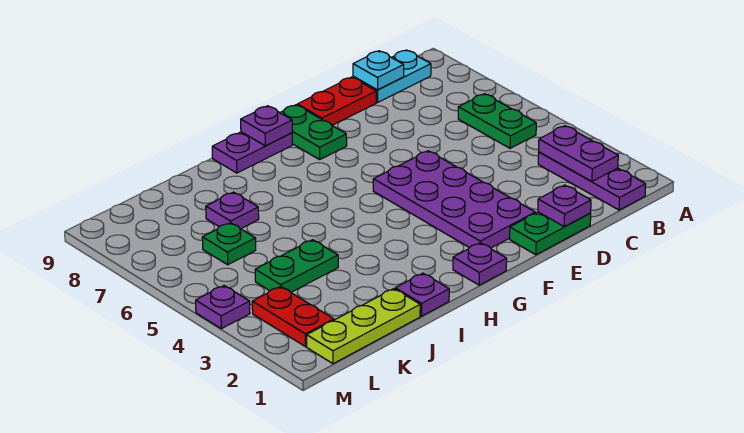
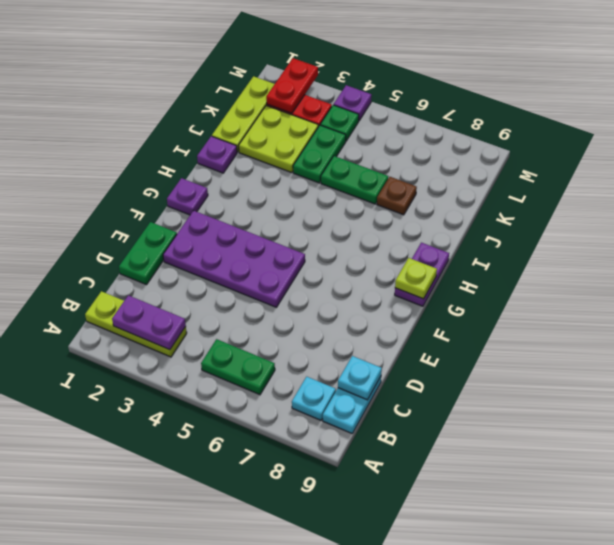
purple plate B1:B3 level 1 -> lime plate B1:B3 level 1
none -> cyan plate B8 level 1
purple plate D1 level 2 -> none
red plate D9:E9 level 1 -> red plate L2:M2 level 2
green plate F8:F9 level 1 -> green plate J5:J6 level 1
purple plate G9 level 2 -> lime plate G9 level 2
none -> lime plate J2:K3 level 1
purple plate J7 level 1 -> brown plate J7 level 1
green plate K6 level 1 -> green plate L4 level 1

